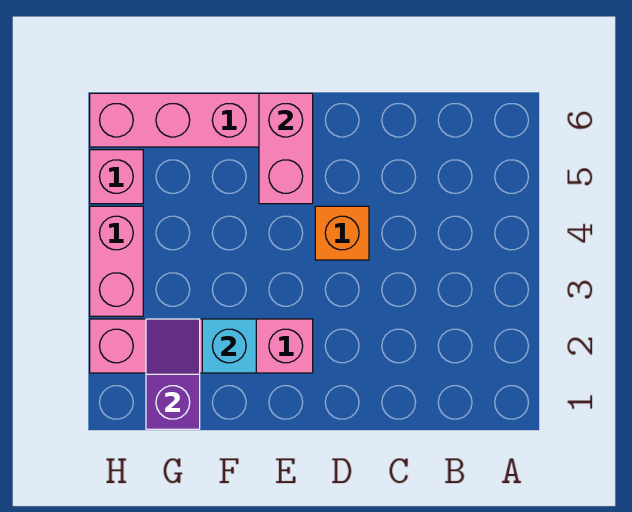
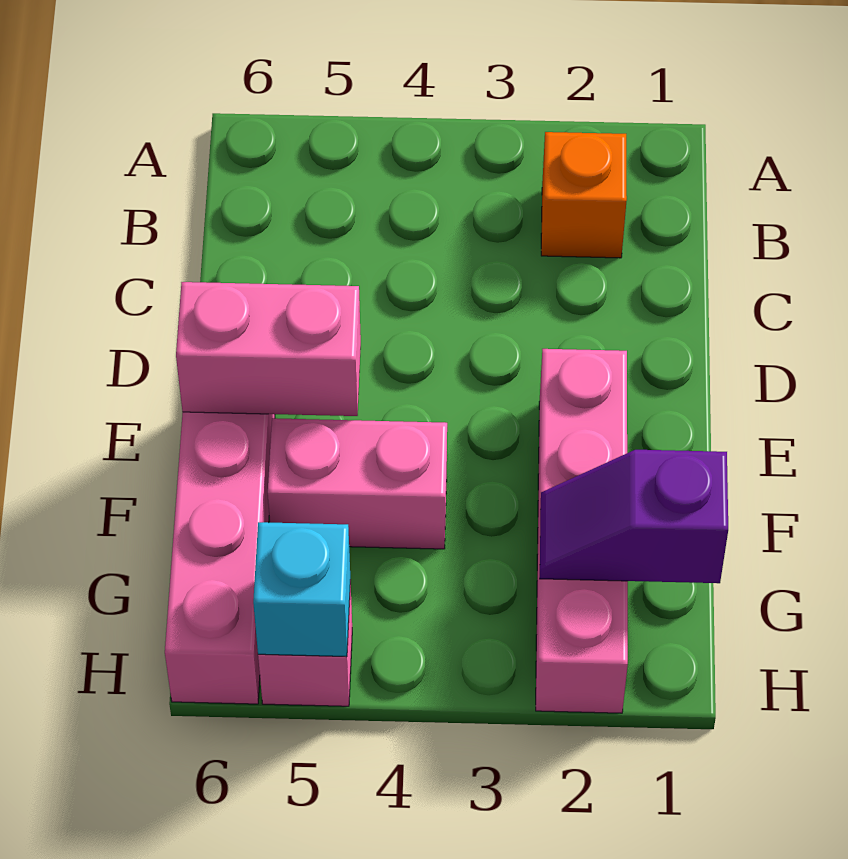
orange brick D4 level 1 -> orange brick B2 level 1
cyan brick F2 level 2 -> cyan brick H5 level 2
pink brick H3:H4 level 1 -> pink brick F4:F5 level 1

